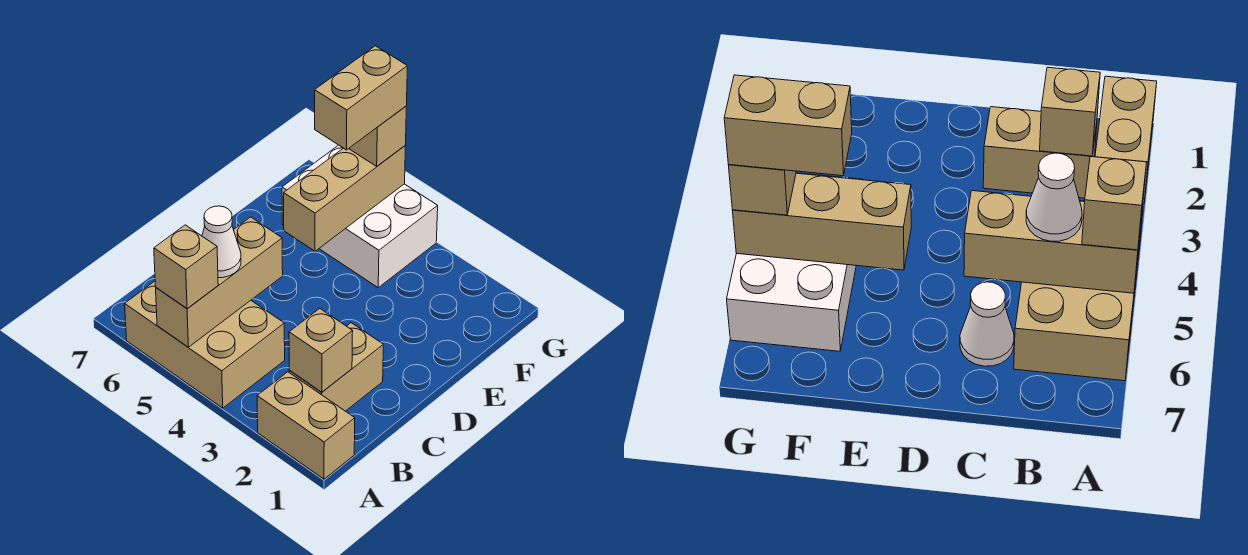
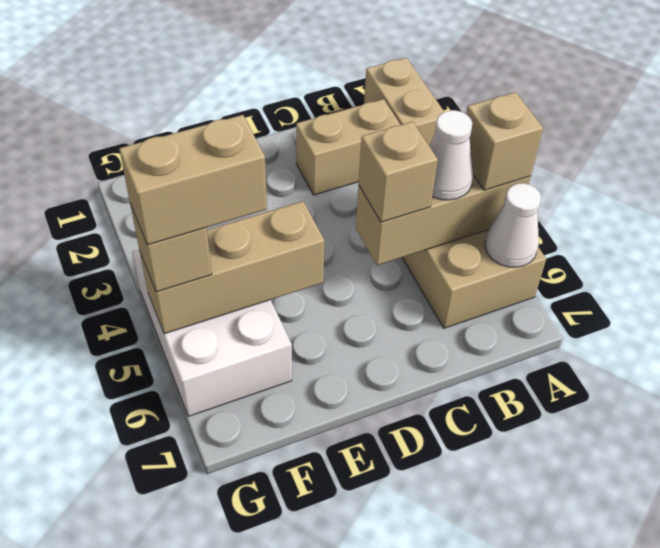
tan brick B2 level 2 -> tan brick C5 level 3
white cone C6 level 1 -> white cone A6 level 2

